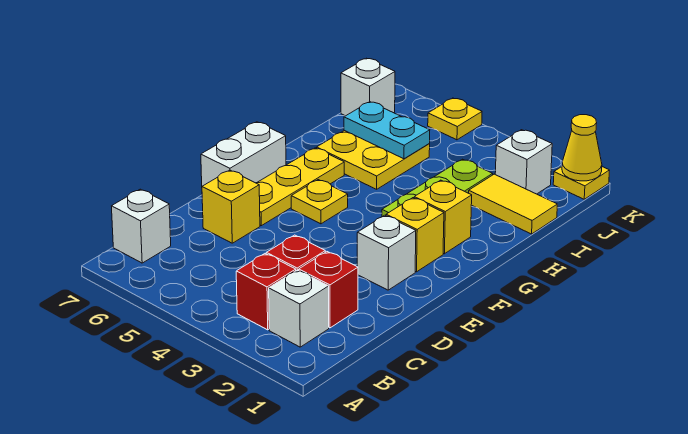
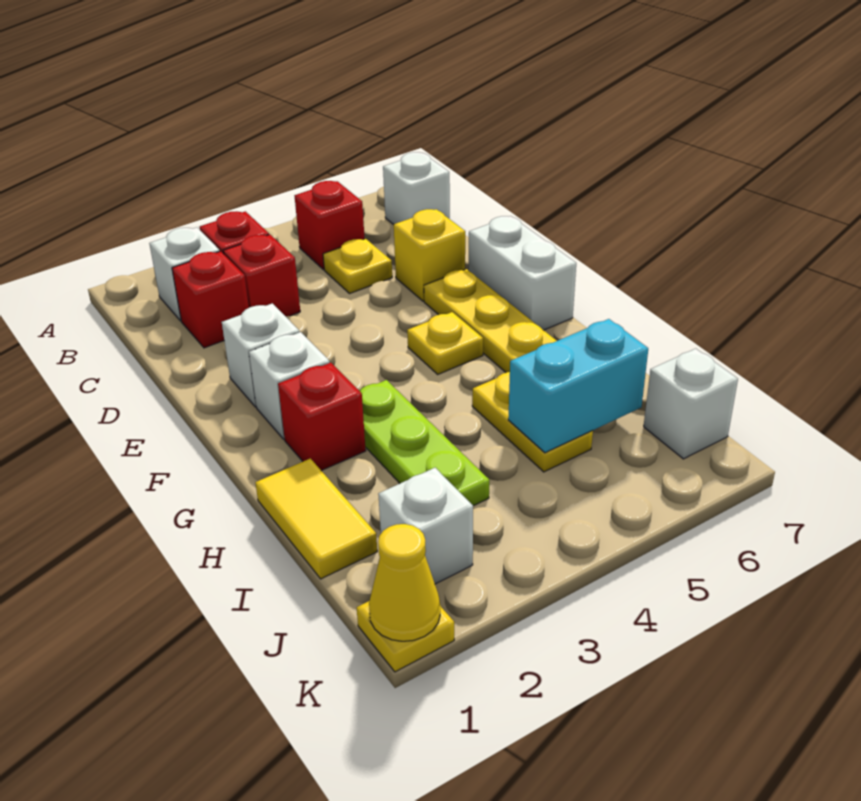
none -> red brick B5 level 1
yellow brick F2 level 1 -> white brick F2 level 1
yellow brick G2 level 1 -> red brick G2 level 1
yellow plate H5:I6 level 1 -> yellow plate H5:I5 level 1
yellow tile I1:I2 level 1 -> yellow tile H1:I1 level 1
cyan plate I5:I6 level 2 -> cyan brick I5:I6 level 2
yellow plate K5 level 1 -> yellow plate C5 level 1

